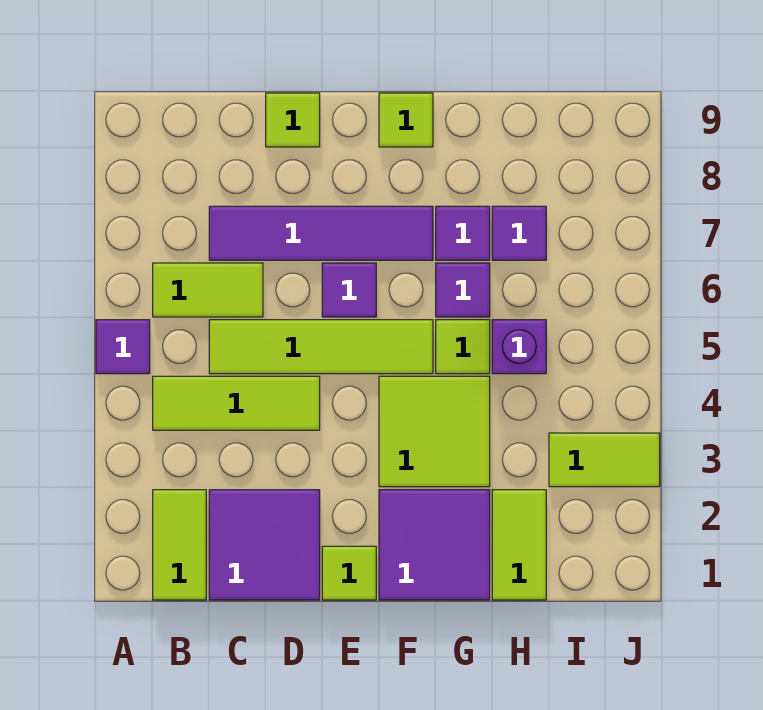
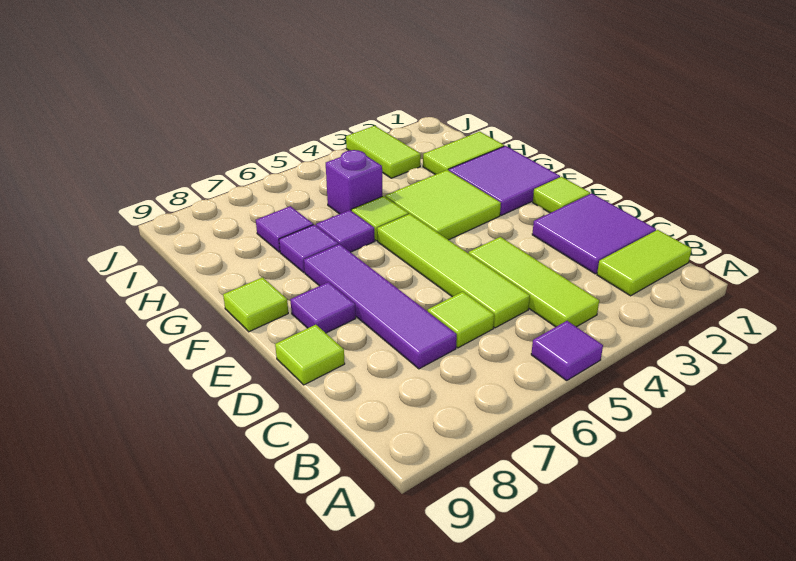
lime tile B6:C6 level 1 -> lime tile C6 level 1
purple tile E6 level 1 -> purple tile E8 level 1

